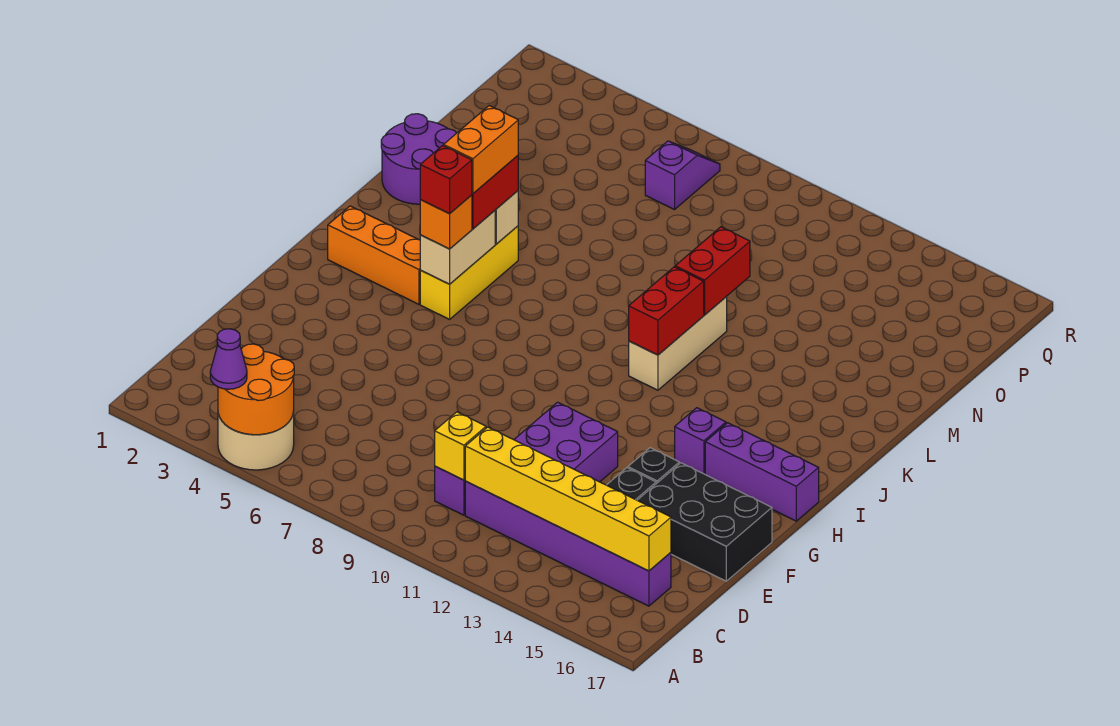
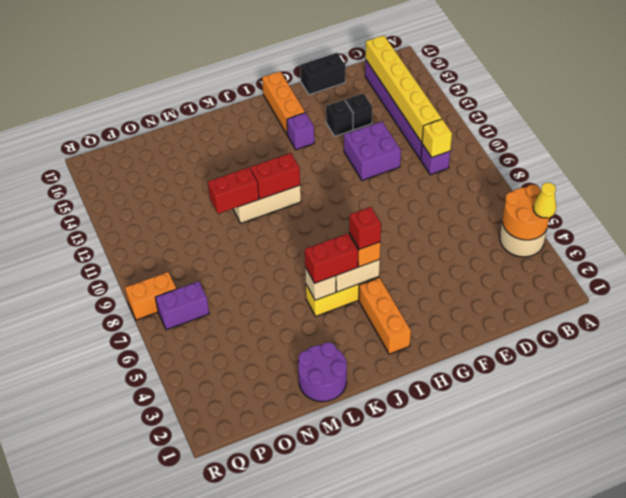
purple cone A4 level 3 -> yellow cone A4 level 3
black brick E15:F17 level 1 -> black brick E17:F17 level 1
purple brick H15:H17 level 1 -> orange brick H15:H17 level 1
orange brick J5:K5 level 4 -> orange brick Q8:R8 level 1
purple slope P7:Q7 level 1 top P -> purple brick P7:Q7 level 1

